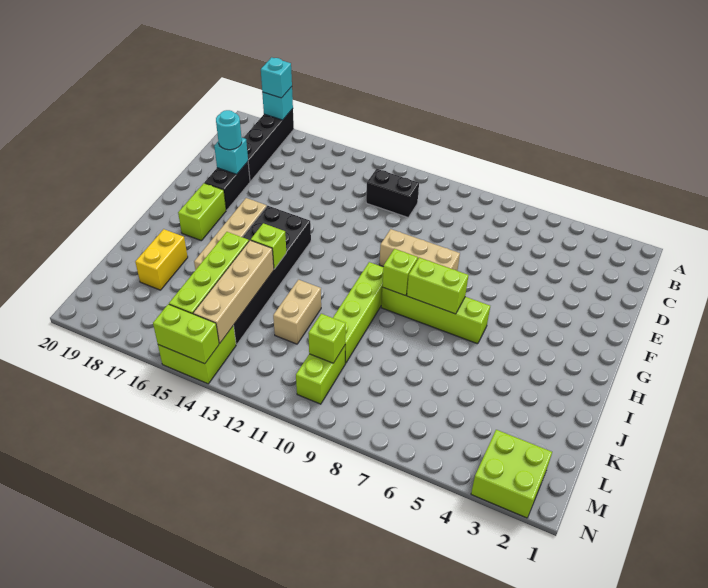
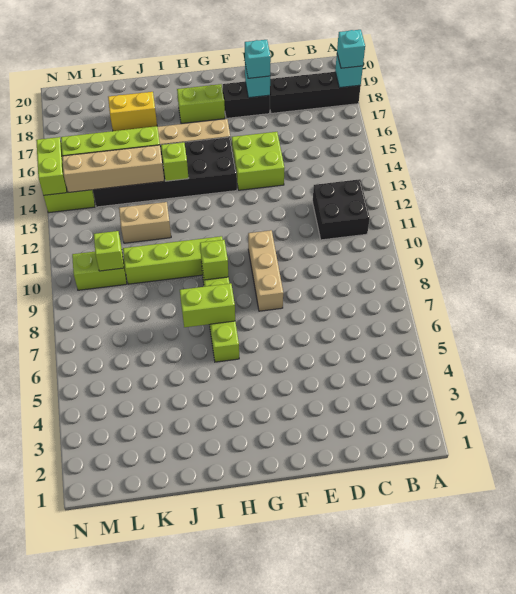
black brick C11:C12 level 1 -> black brick B11:C12 level 1
cyan round brick E18 level 3 -> cyan brick E18 level 3
lime brick H7:H8 level 2 -> lime brick H7:I7 level 2
lime brick M2:N3 level 1 -> lime brick E14:F15 level 1

